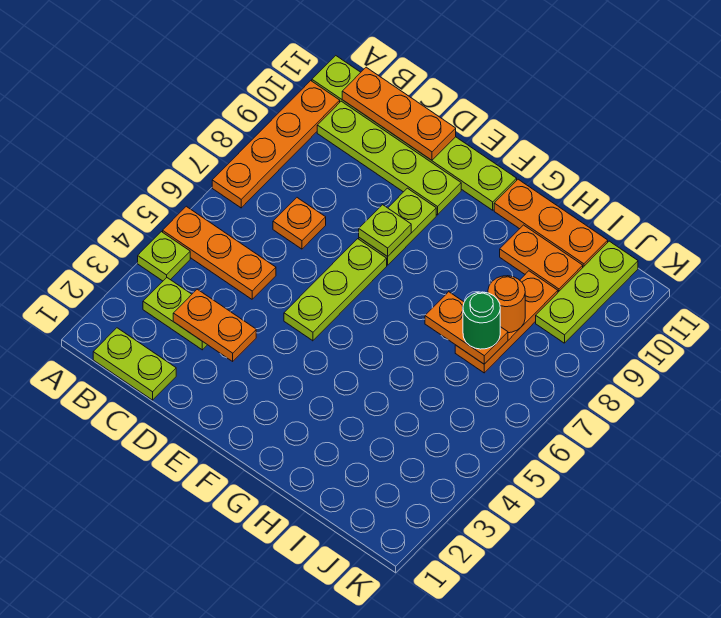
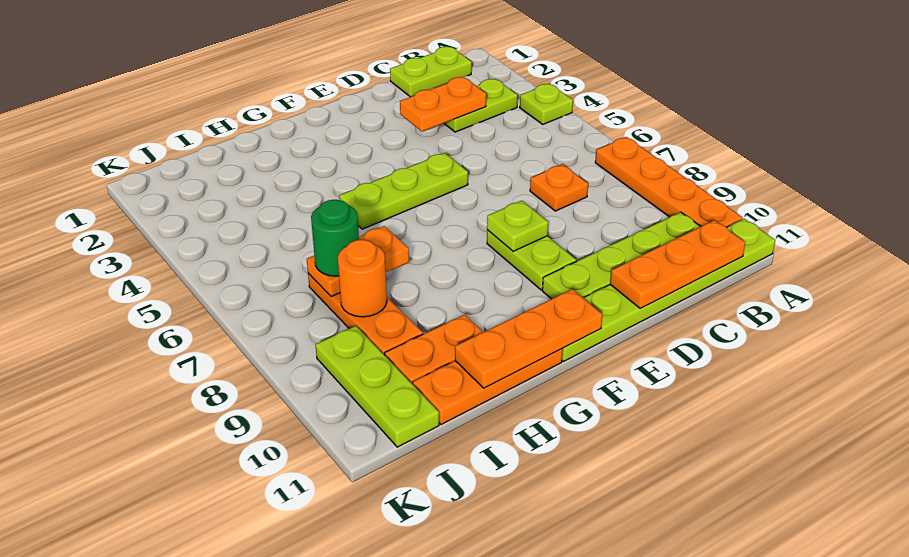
orange plate A5:C5 level 1 -> orange plate F11:H11 level 2
lime plate E5:E7 level 1 -> lime plate E5:G5 level 1

